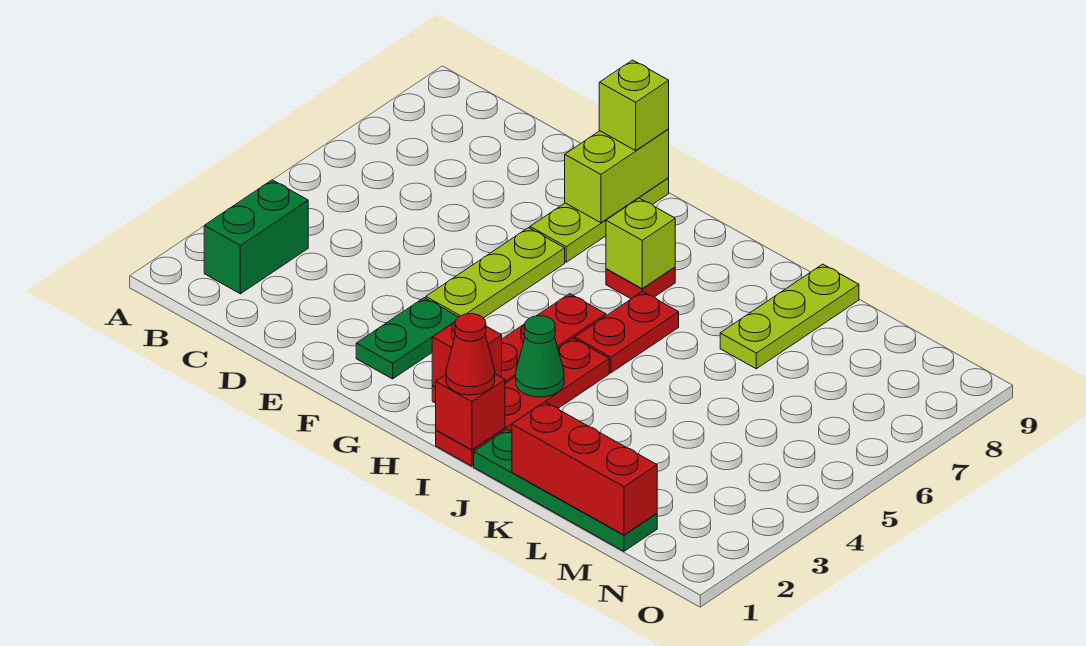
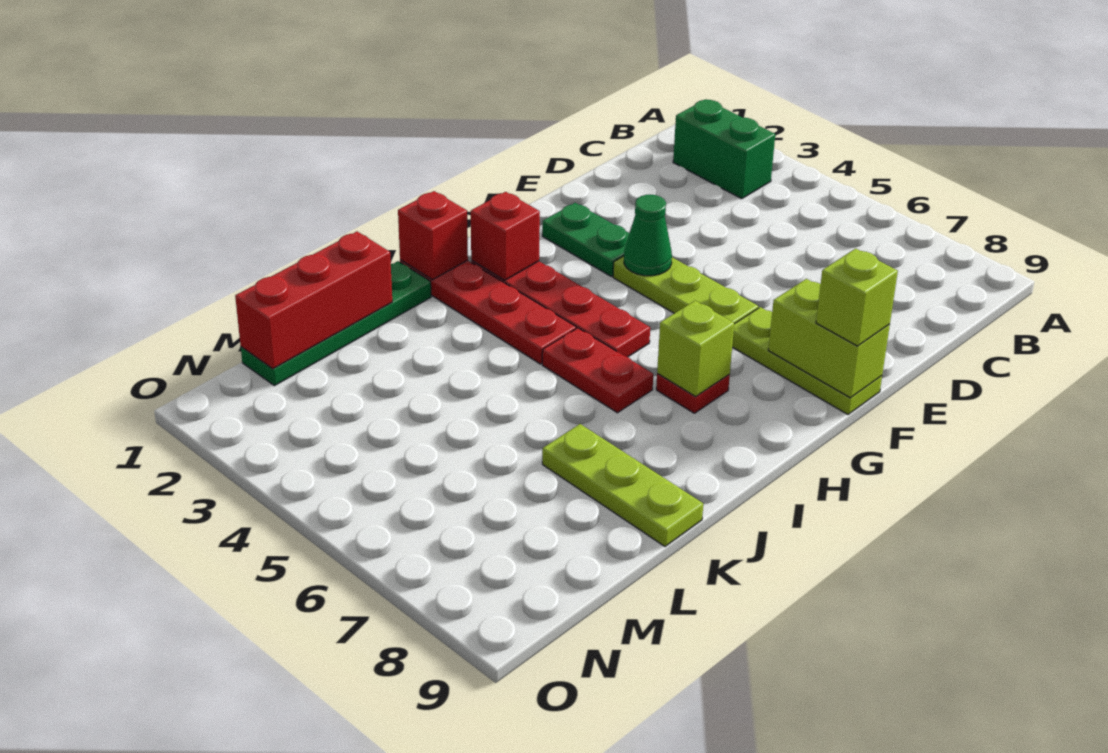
red cone I1 level 3 -> none
green cone I3 level 2 -> green cone F4 level 2

